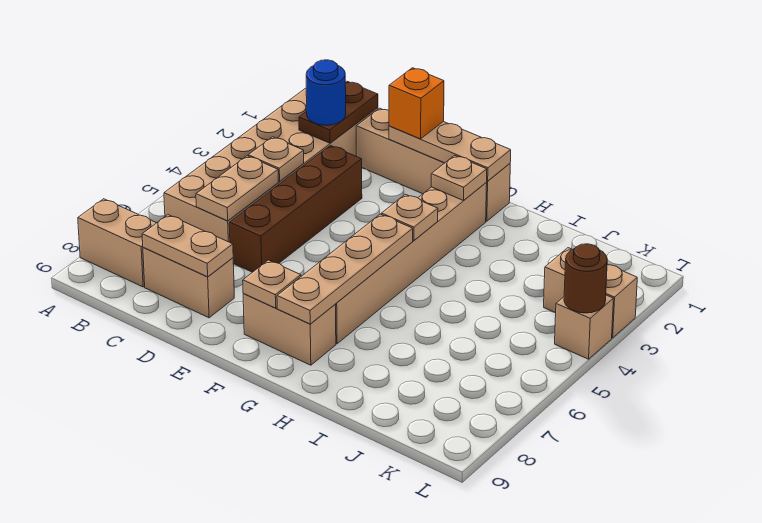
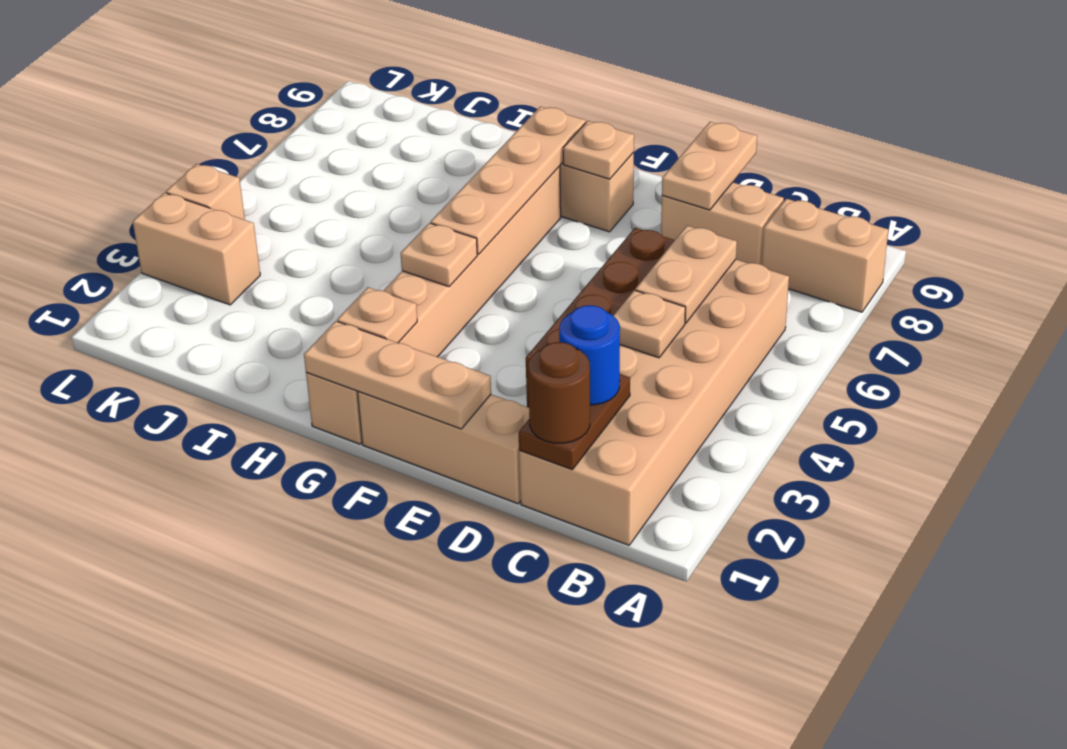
tan plate C8:D8 level 2 -> tan plate D8:D9 level 2
orange brick E1 level 3 -> none
brown round brick L4 level 2 -> brown round brick C1 level 3

